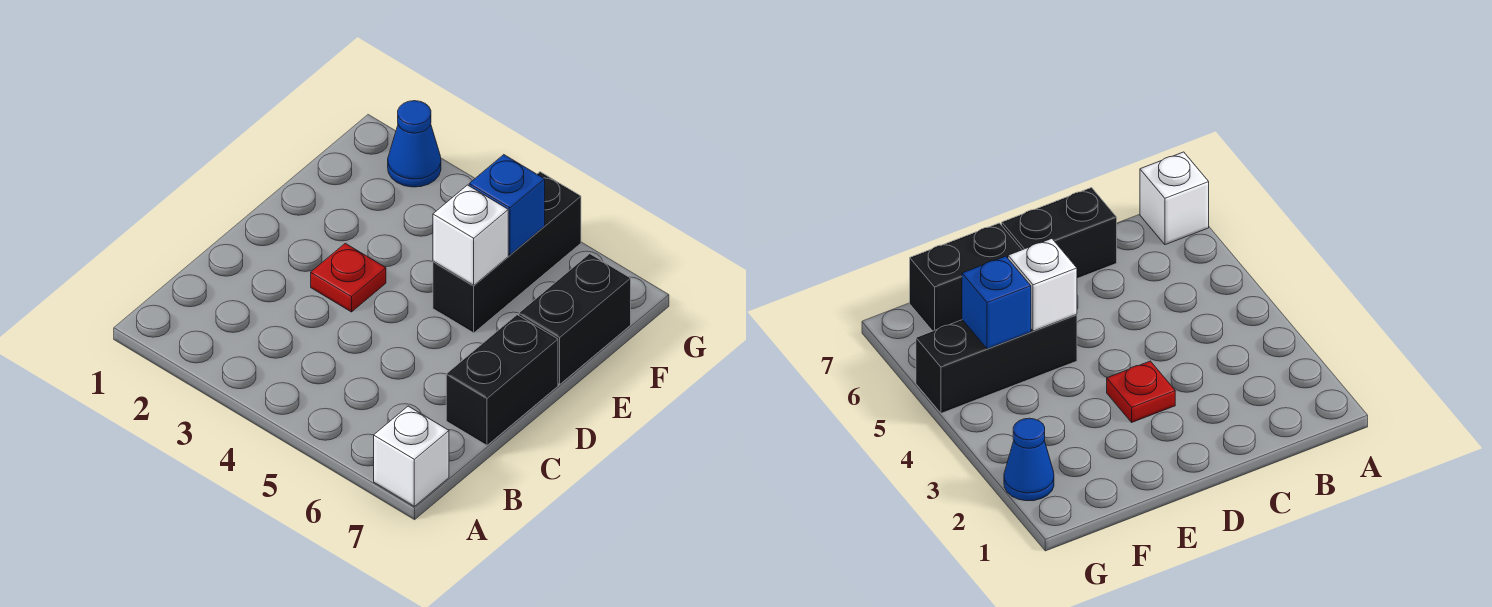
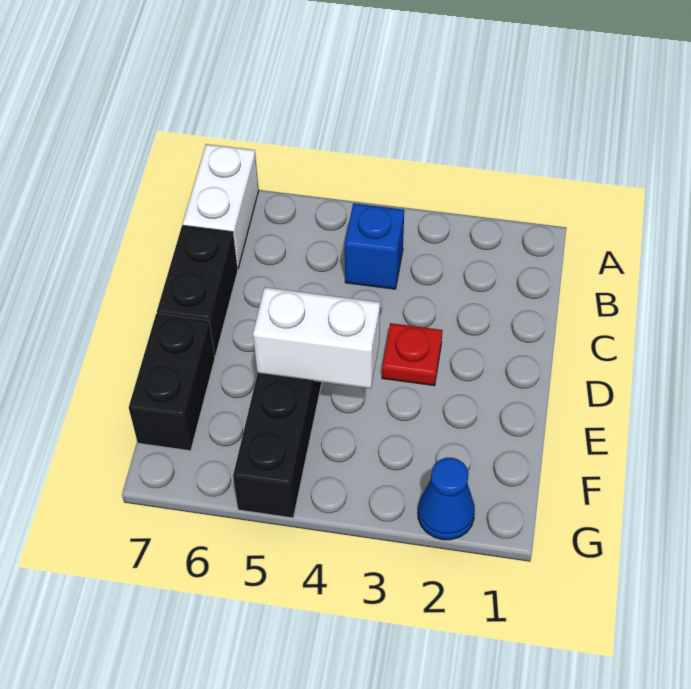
white brick A7 level 1 -> white brick A7:B7 level 1
white brick E5 level 2 -> white brick E4:E5 level 2
blue brick F5 level 2 -> blue brick B4 level 1

